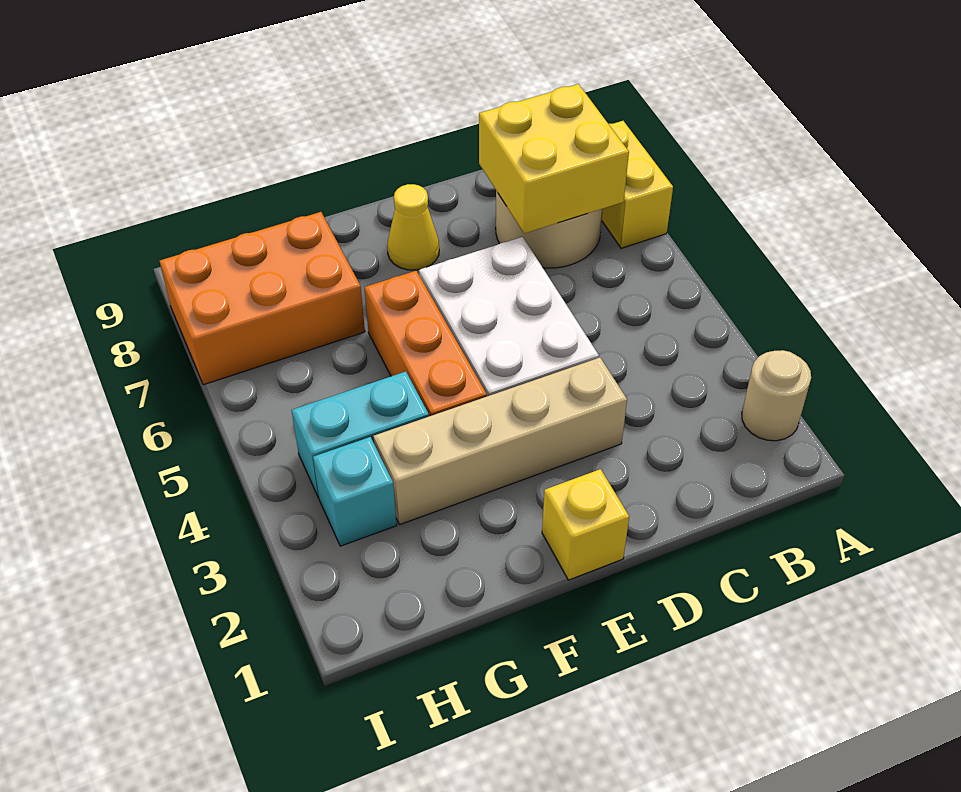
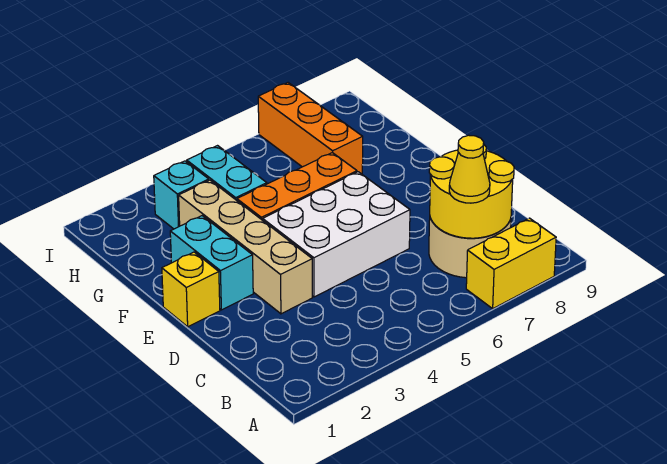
tan round brick A2 level 1 -> none
yellow brick B7:C8 level 2 -> yellow round brick B7:C8 level 2
none -> cyan brick E2:F2 level 1
yellow cone E8 level 1 -> yellow cone B7 level 3
orange brick G7:I8 level 1 -> orange brick G7:I7 level 1

